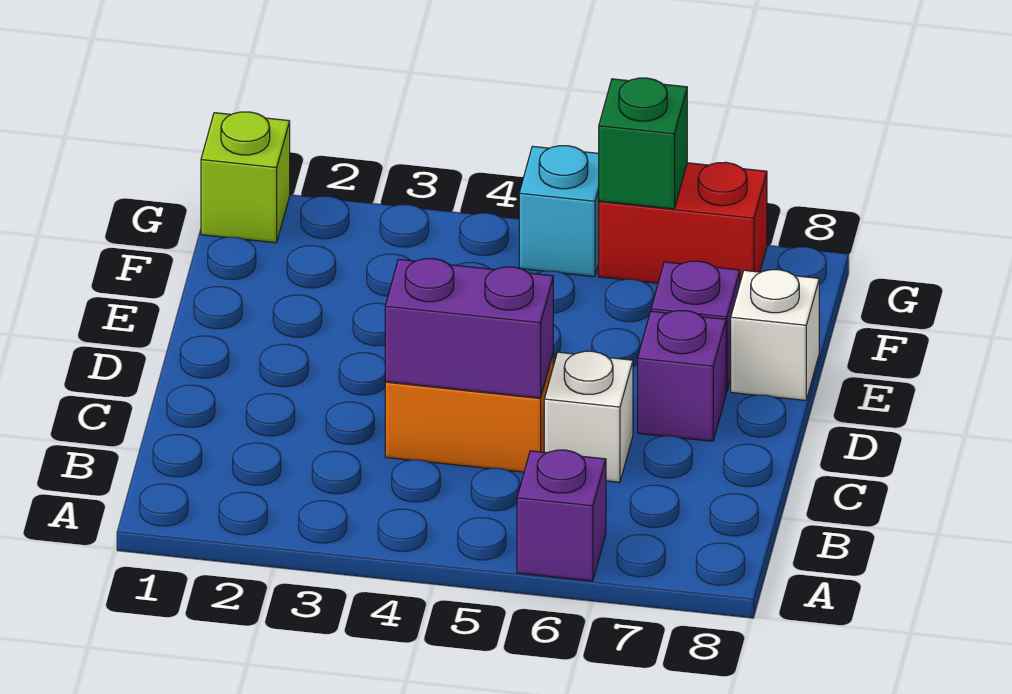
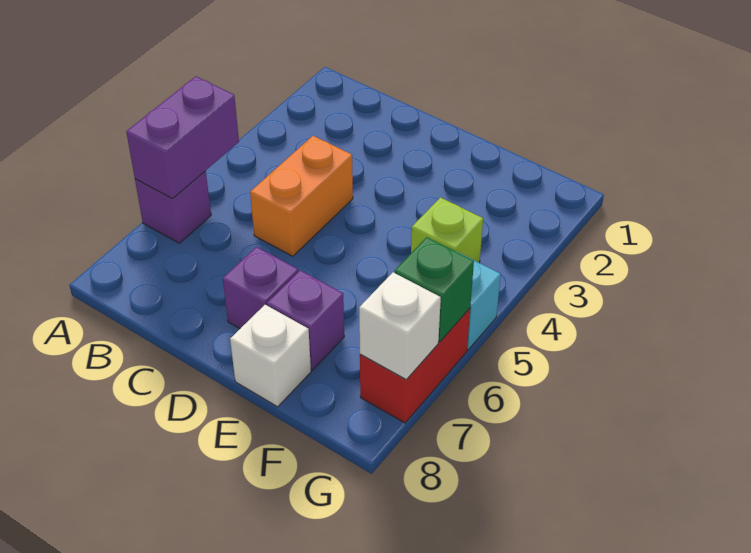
purple brick C4:C5 level 2 -> purple brick A5:A6 level 2
white brick C6 level 1 -> white brick G7 level 2
lime brick G1 level 1 -> lime brick F4 level 1

